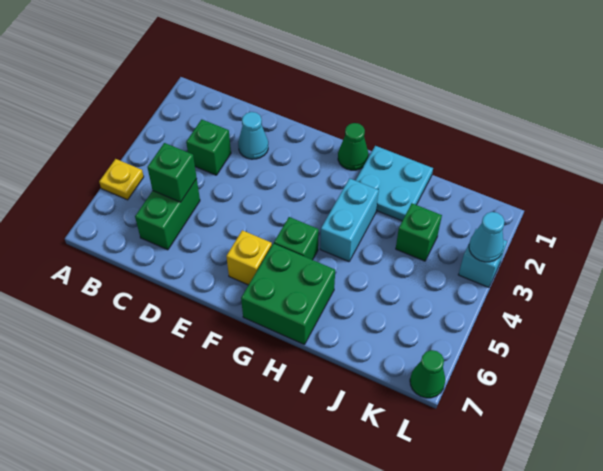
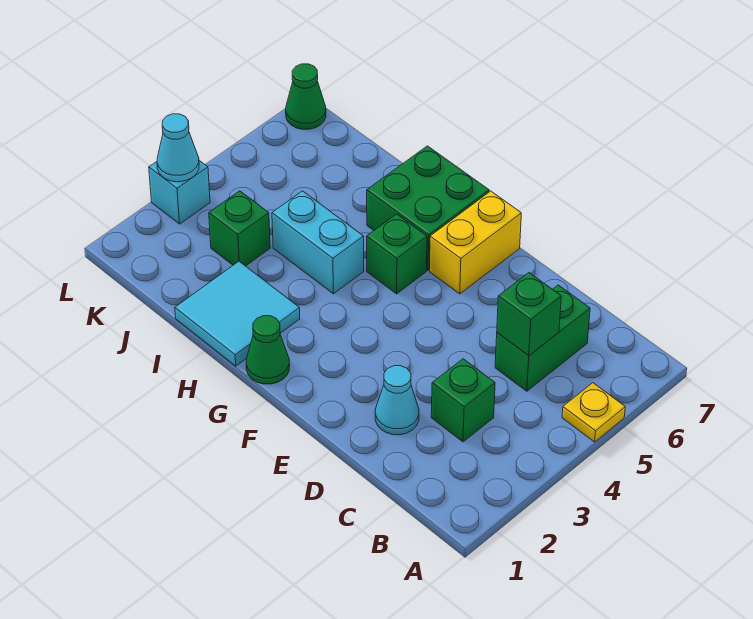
yellow brick F6 level 1 -> yellow brick F6:F7 level 1
cyan plate H1:I2 level 1 -> cyan tile H1:I2 level 1
cyan brick H3:H4 level 1 -> cyan brick H4:I4 level 1

